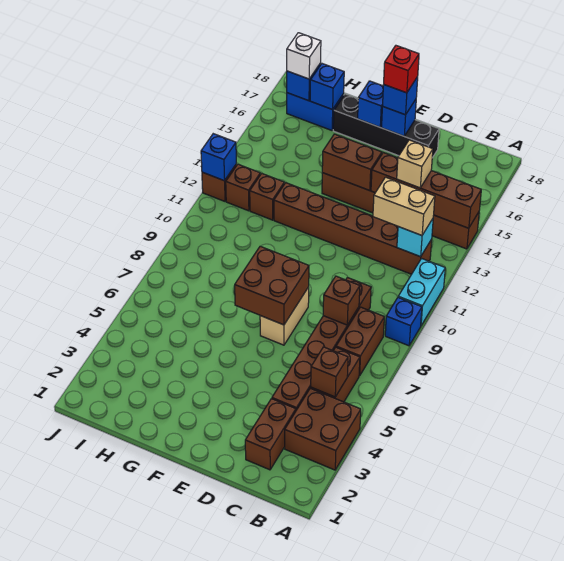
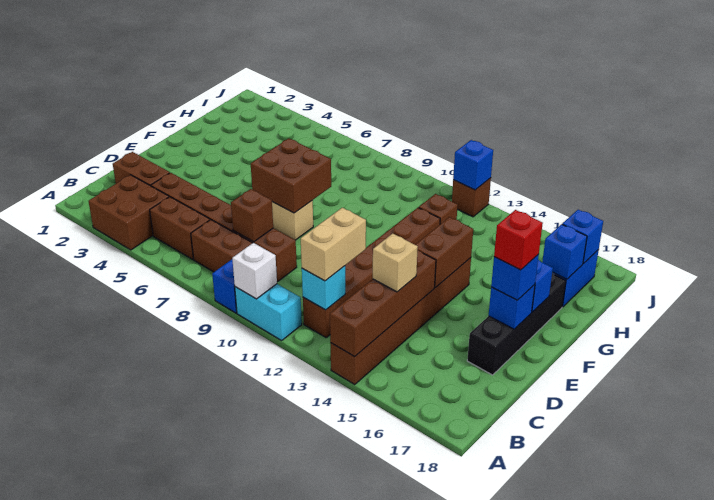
brown brick B5 level 2 -> none
brown brick I12 level 1 -> none
white brick I17 level 3 -> white brick A10 level 2

